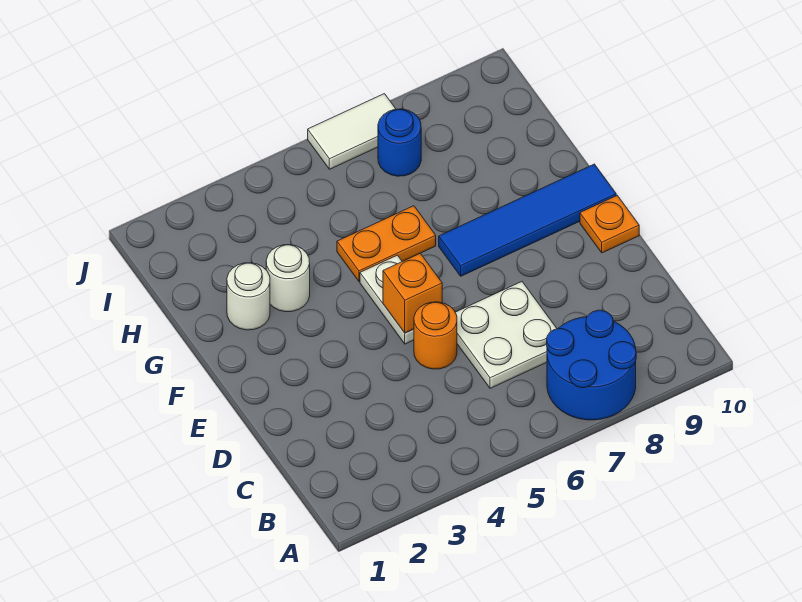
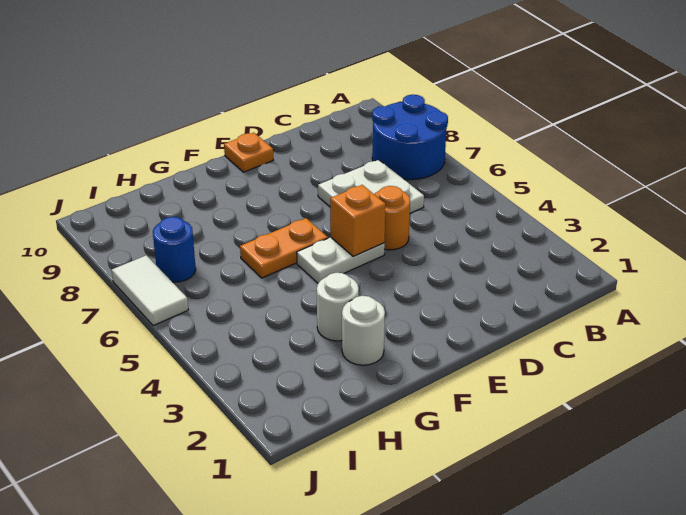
blue tile F7:F10 level 1 -> none
orange plate G5:G6 level 1 -> orange plate F6:G6 level 1

